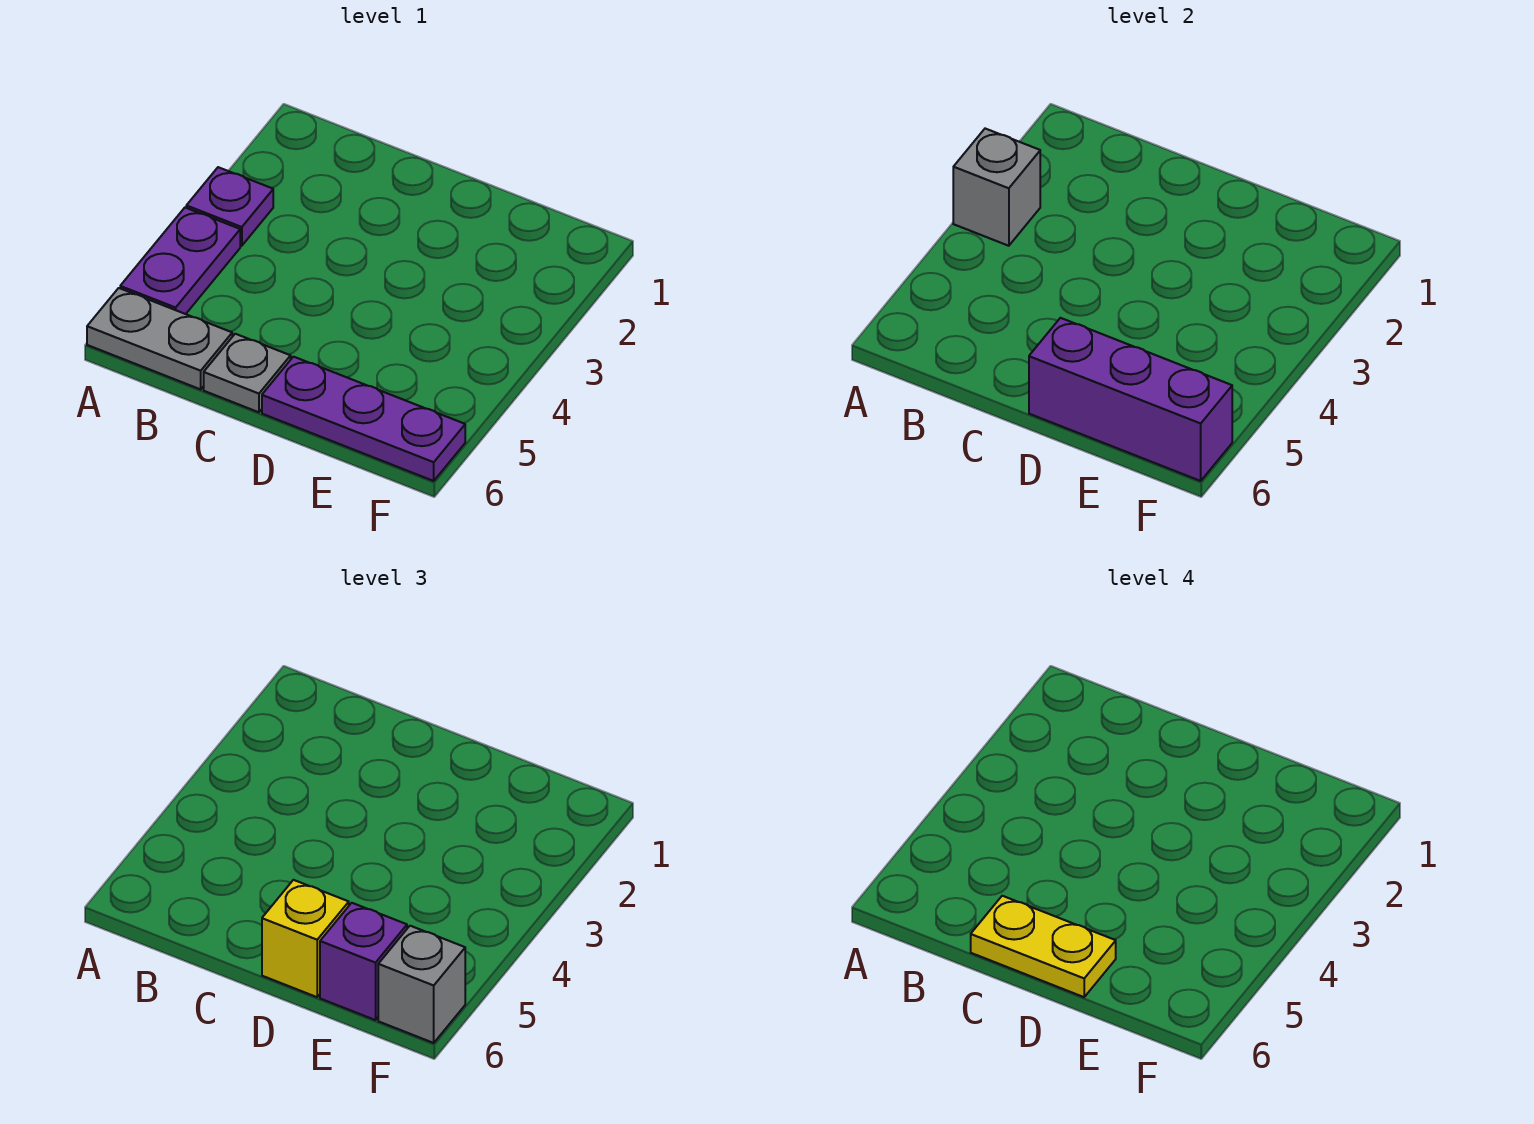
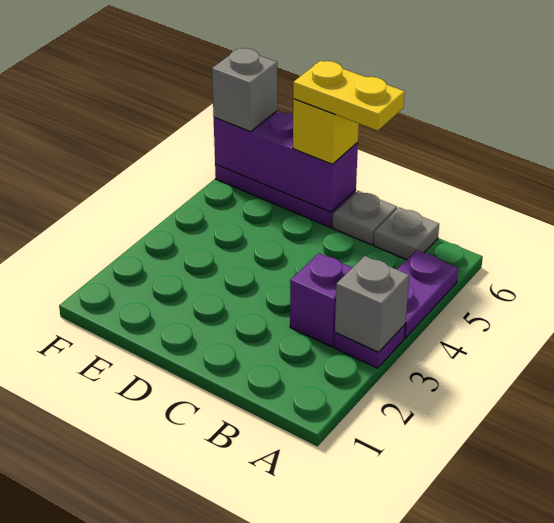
grey plate A6:B6 level 1 -> grey plate B6 level 1
purple brick E6 level 3 -> purple brick B3 level 1

